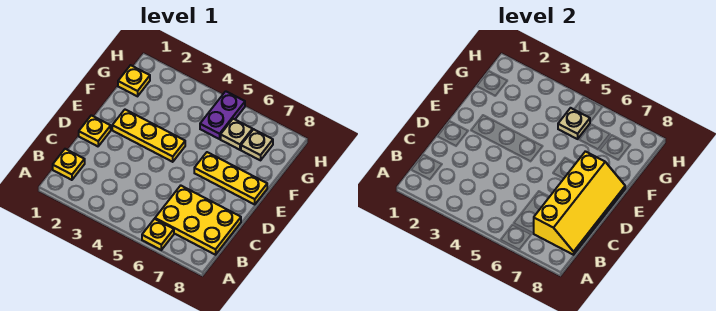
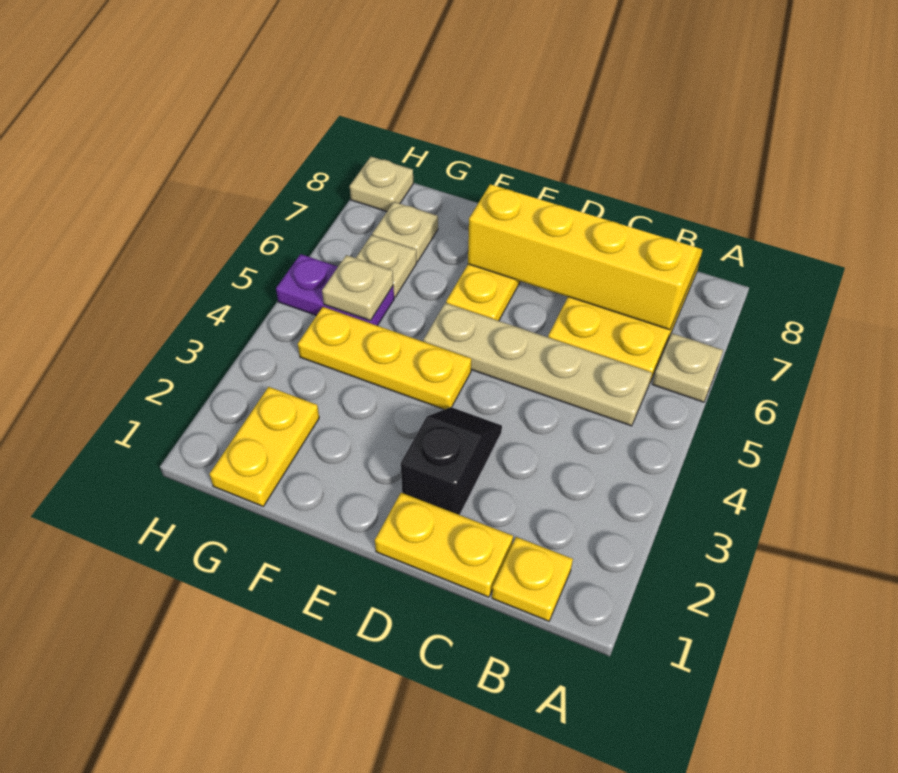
yellow plate A6 level 1 -> tan plate A6 level 1
none -> tan plate B5:E5 level 1
yellow plate D1 level 1 -> yellow plate C1:D1 level 1
none -> black slope D2:D3 level 1 top 2
yellow plate E2:E4 level 1 -> yellow plate E4:G4 level 1
yellow plate G1 level 1 -> yellow plate G1:G2 level 1
none -> tan plate H8 level 1

